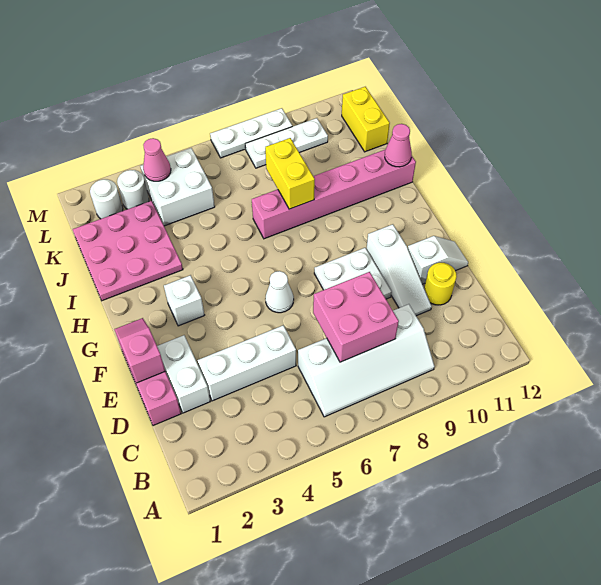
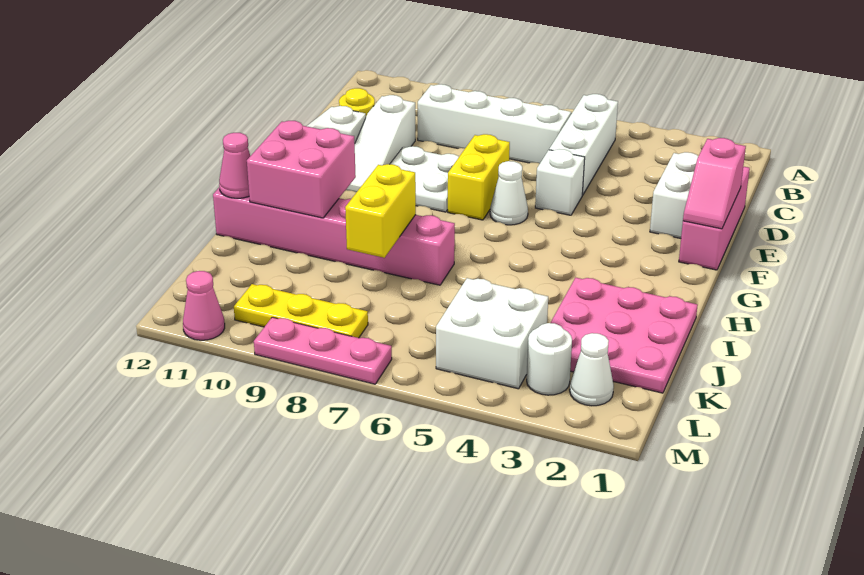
pink brick C7:D8 level 2 -> pink brick H10:I11 level 2
white brick D3:D5 level 1 -> white brick B5:D5 level 1
white slope D10:F10 level 1 top F -> white slope D10:F10 level 1 top D
white brick G3 level 1 -> white brick E5 level 1
yellow brick K12:L12 level 1 -> yellow brick E7:F7 level 1
white round brick L2 level 1 -> white cone L2 level 1
pink cone L4 level 2 -> pink cone M11 level 1
white plate L8:L10 level 1 -> yellow plate L8:L10 level 1
white plate M7:M9 level 1 -> pink plate M7:M9 level 1

